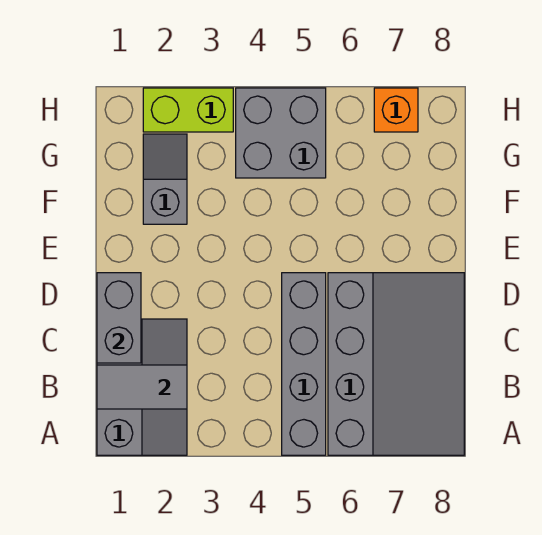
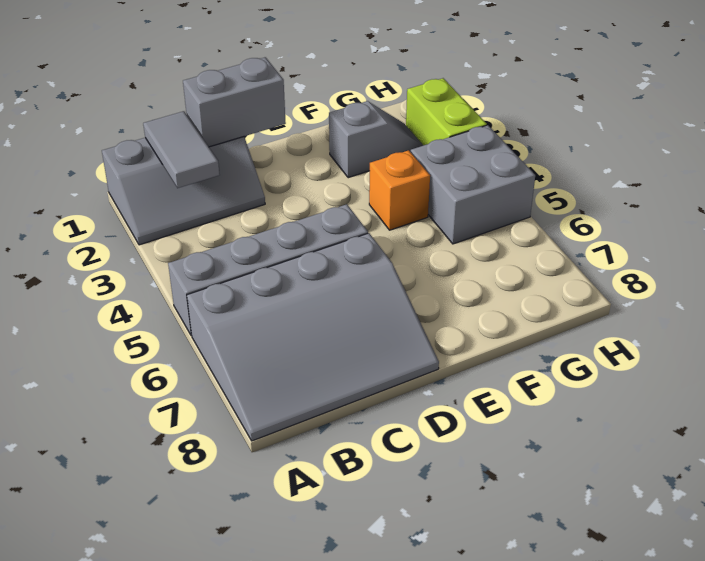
orange brick H7 level 1 -> orange brick F4 level 1

